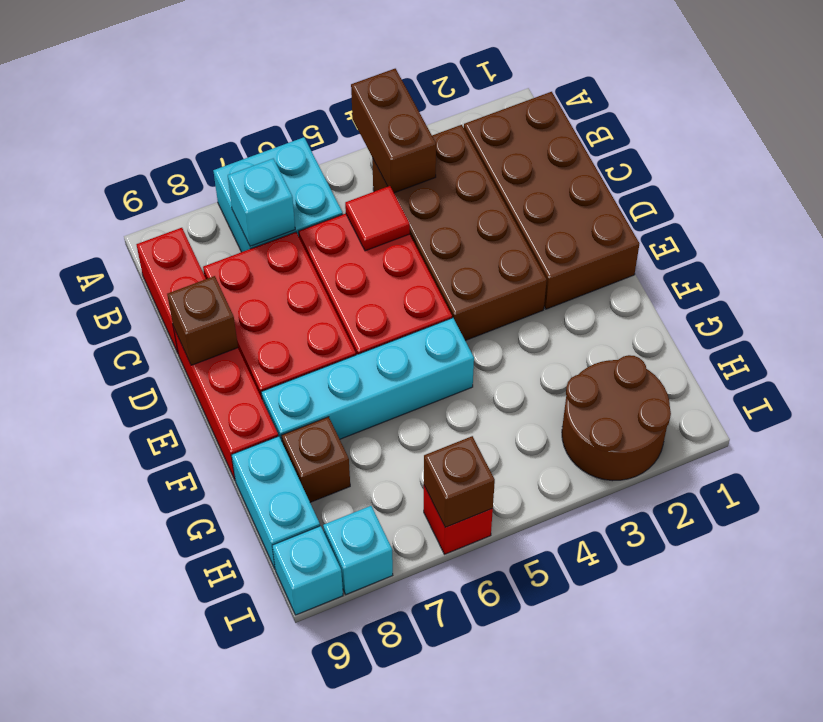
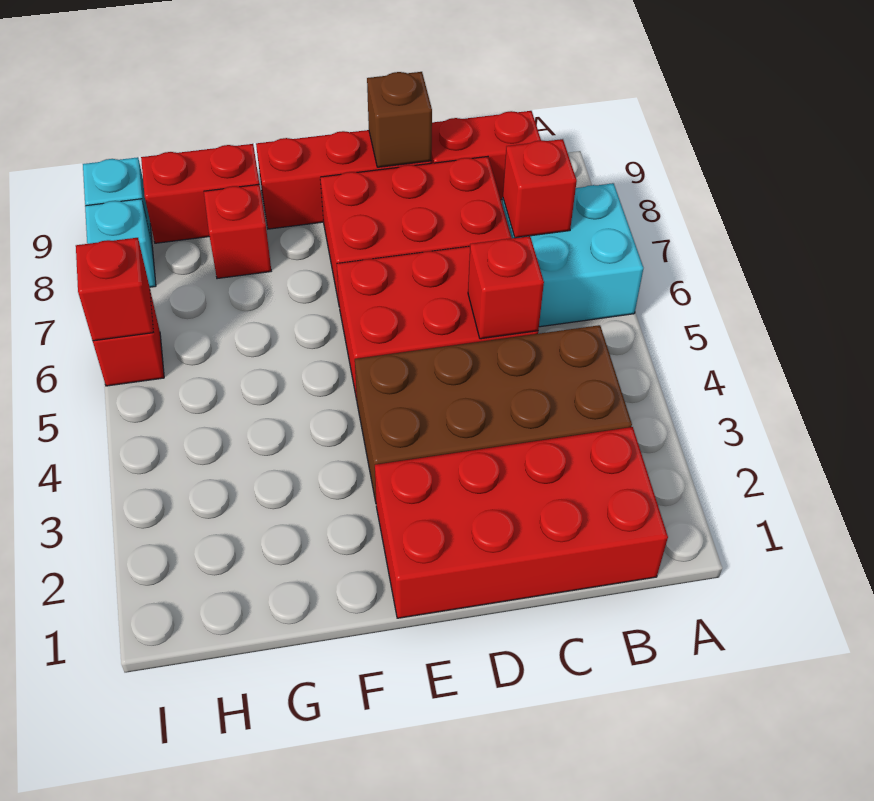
brown brick A4:B4 level 2 -> none
brown brick B1:E2 level 1 -> red brick B1:E2 level 1
cyan brick B7 level 2 -> red brick B7 level 2
red tile C5 level 2 -> red brick C5 level 2
cyan brick F5:F8 level 1 -> none
brown brick G8 level 1 -> red brick G8 level 1
cyan brick G9:H9 level 1 -> red brick G9:H9 level 1
brown round brick H2:I3 level 1 -> none
brown brick I6 level 2 -> red brick I6 level 2

